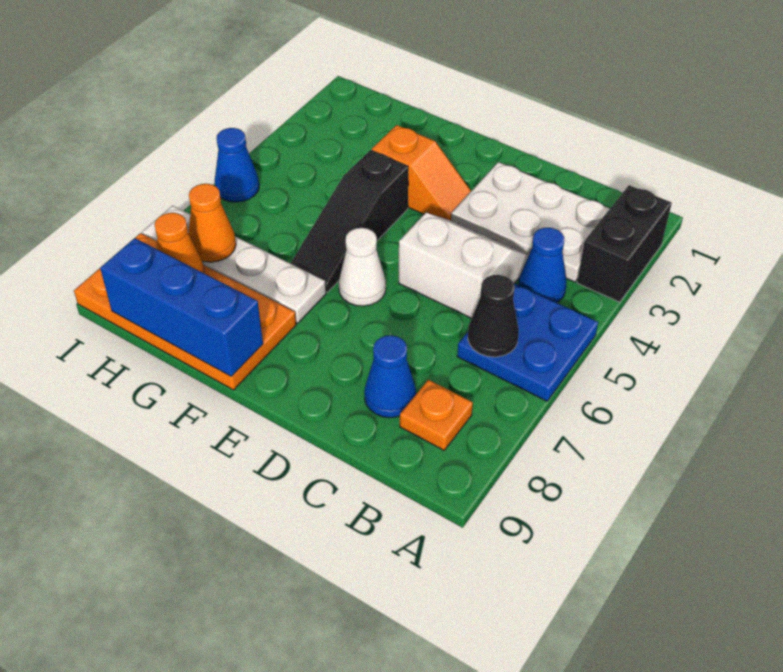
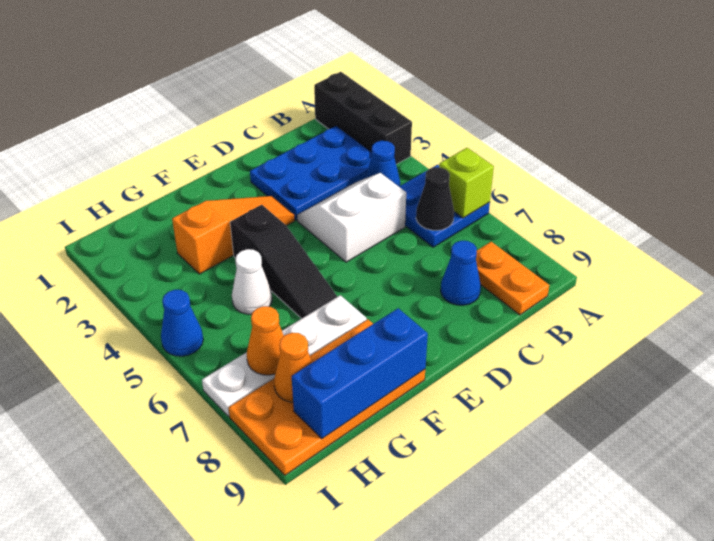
black brick A2:A3 level 1 -> black brick A1:A3 level 1
none -> lime brick A6 level 2
white plate B2:D3 level 1 -> blue plate B2:D3 level 1
orange plate B8 level 1 -> orange plate B8:B9 level 1
orange slope E3:F3 level 1 top F -> orange slope E3:G3 level 1 top G
white cone E6 level 1 -> white cone G5 level 1

